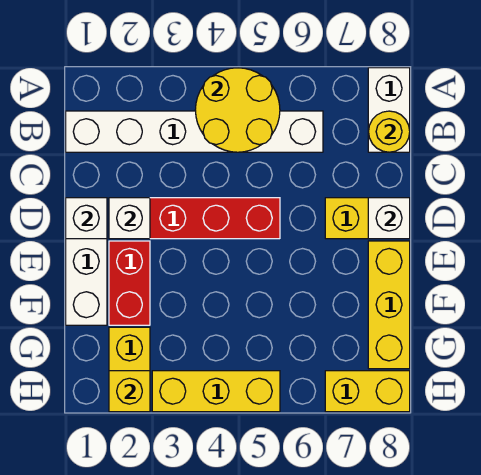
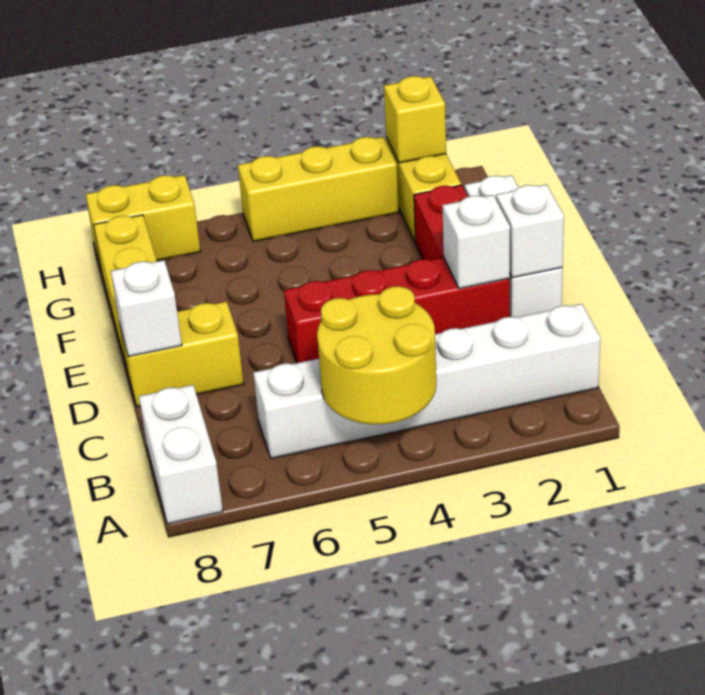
yellow round brick B8 level 2 -> none

